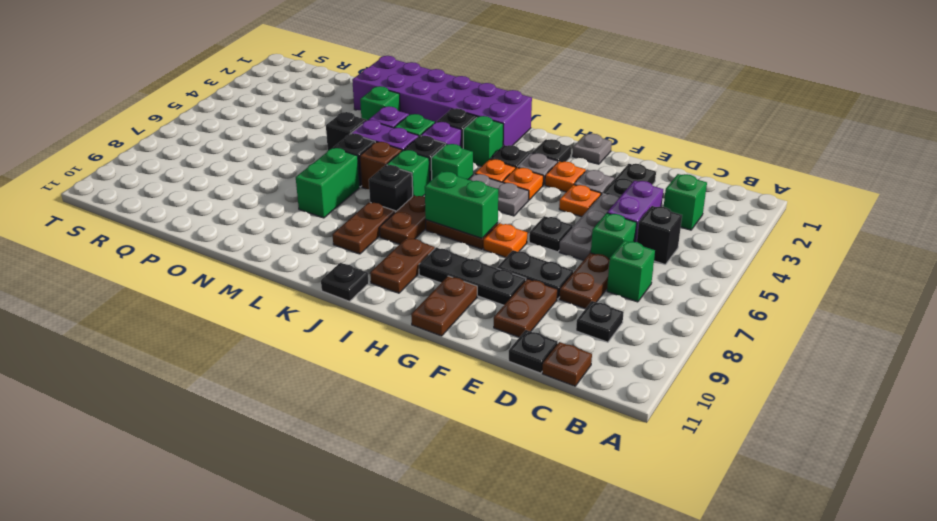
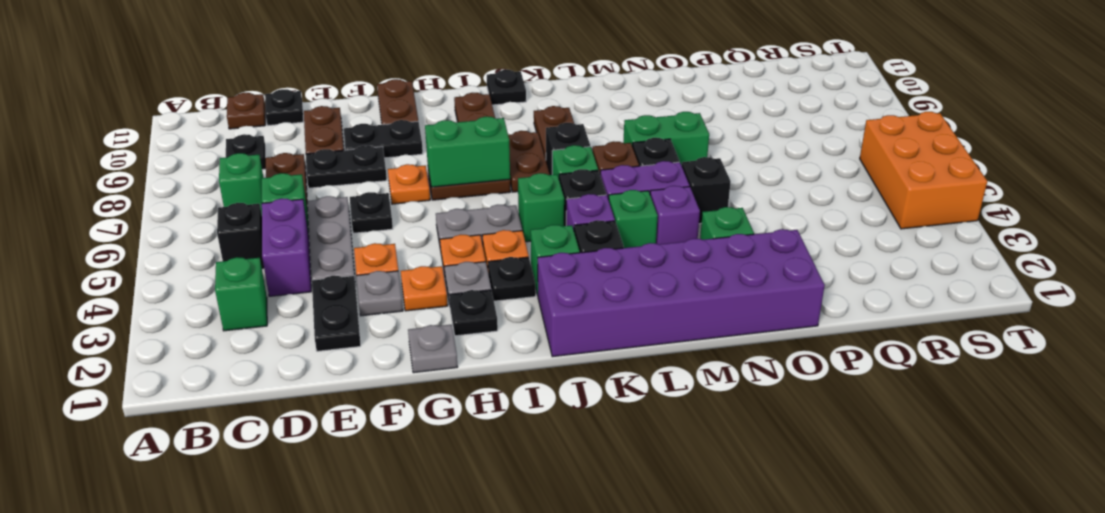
black plate F9:H9 level 1 -> black plate F9:G9 level 1
green brick M7:M8 level 1 -> green brick M7:N7 level 1
none -> orange brick S4:T6 level 1

